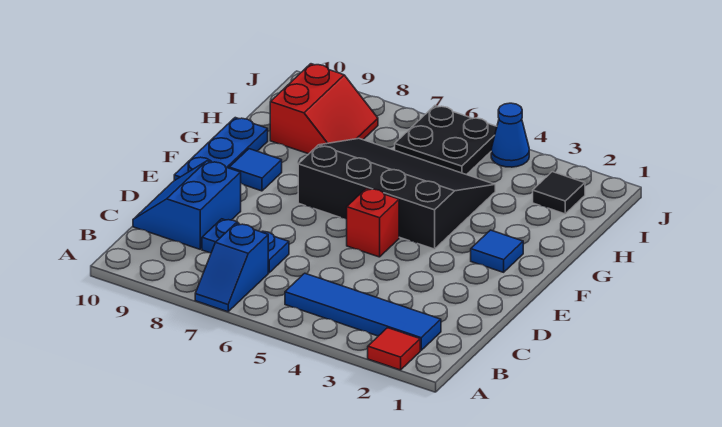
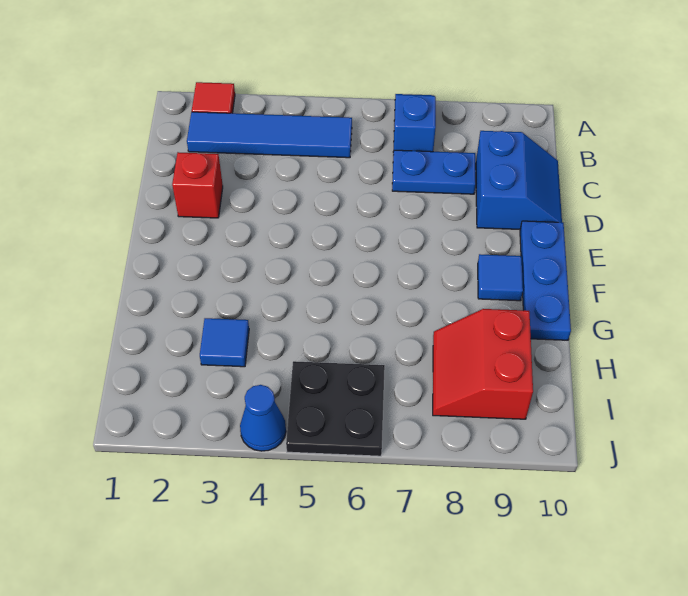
red brick E5 level 1 -> red brick D2 level 1
blue tile F2 level 1 -> blue tile H3 level 1
black slope F4:H7 level 1 top F -> none
black tile I2 level 1 -> none

